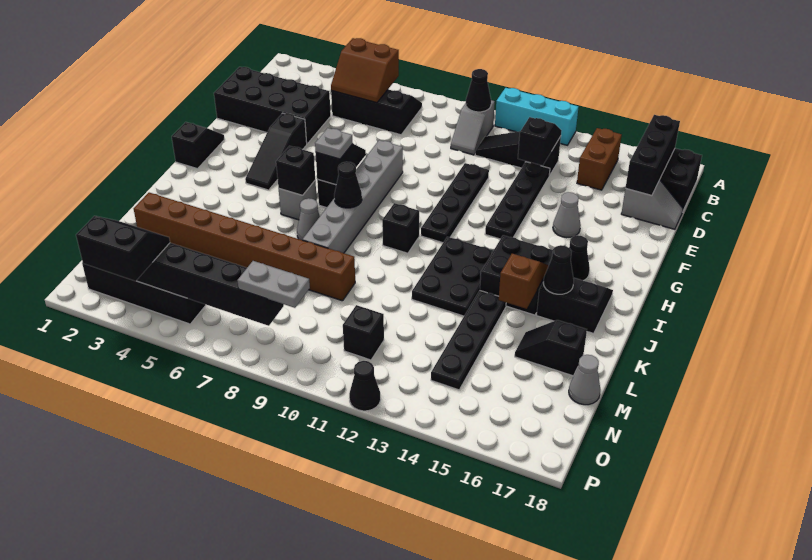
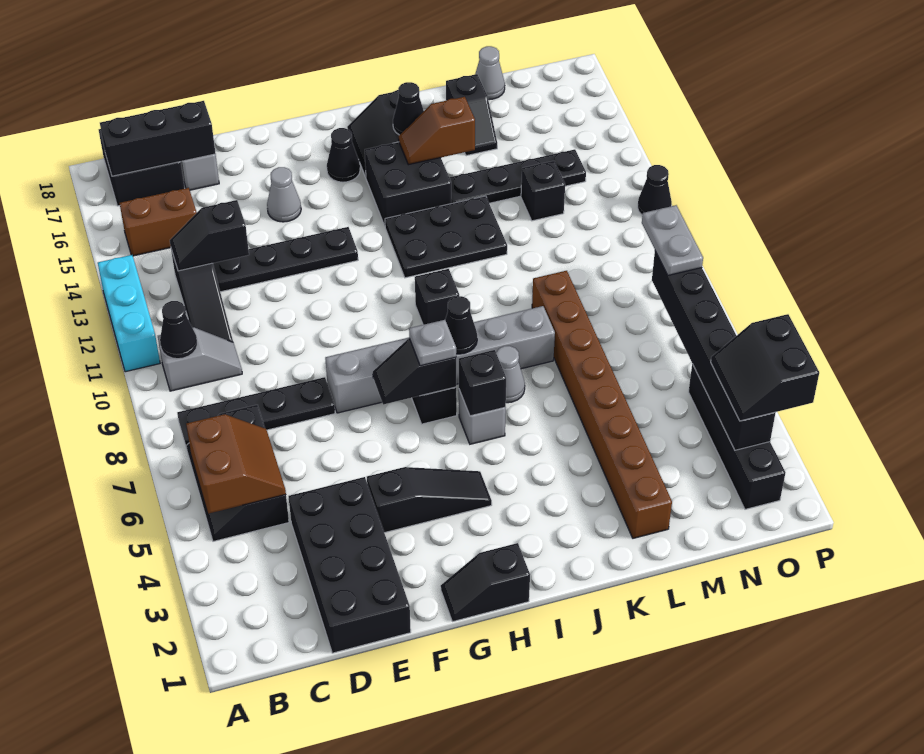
black plate E11:H11 level 1 -> black plate B8:E8 level 1
black brick N11 level 1 -> black brick M13 level 1

